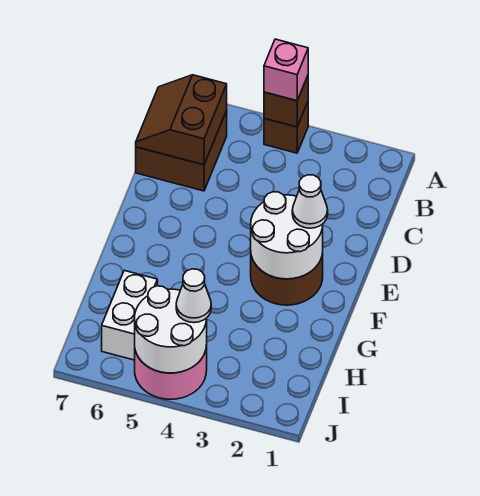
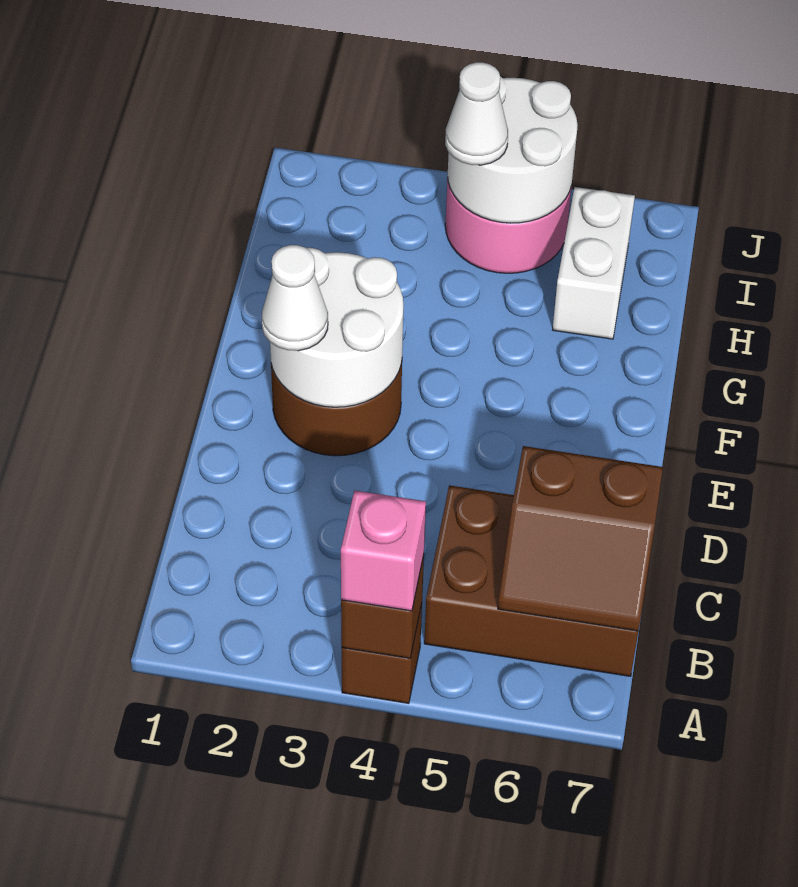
brown brick B6:C7 level 1 -> brown brick B5:C7 level 1
brown slope B6:C7 level 2 top 6 -> brown slope B6:C7 level 2 top C

